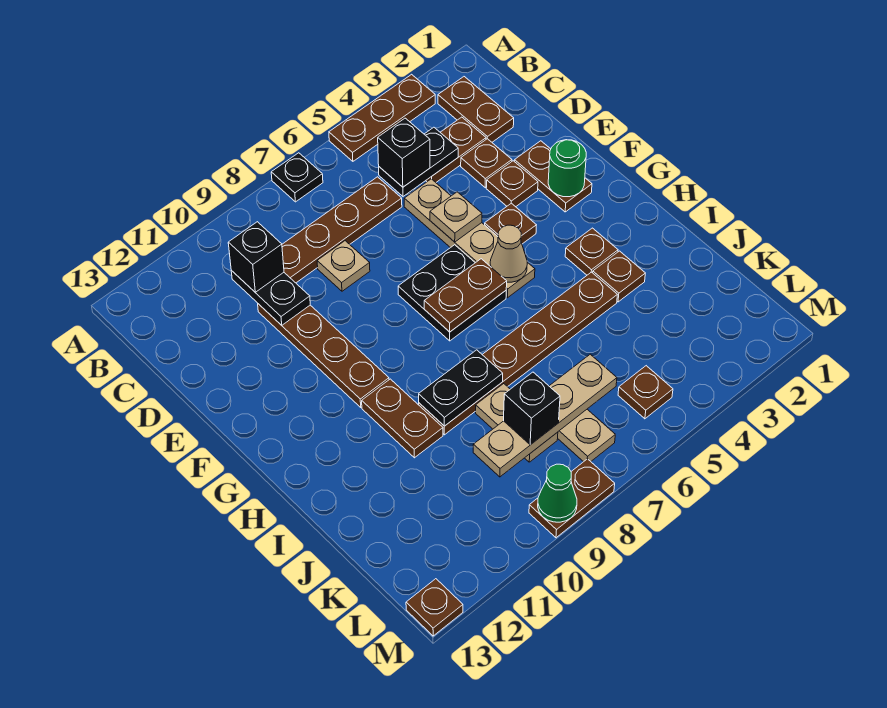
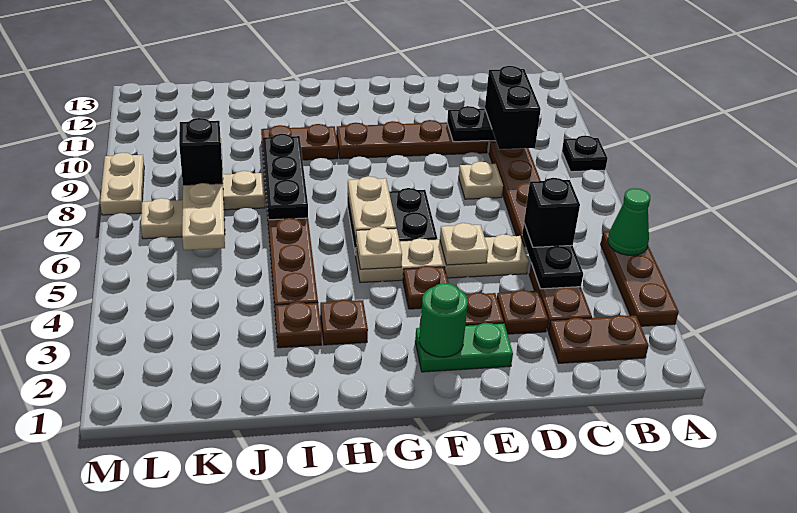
black plate A7 level 1 -> black plate A9 level 1
black brick C10 level 3 -> black brick C9:C10 level 3
brown plate E2:F2 level 1 -> green plate E2:F2 level 1
tan cone G5 level 2 -> tan plate G5 level 2
brown plate G6:G7 level 2 -> tan plate G6:G7 level 2
black plate I8:I9 level 2 -> black plate I7:I9 level 2
brown plate L5 level 1 -> none
brown plate M8:M9 level 1 -> tan plate M8:M9 level 1
green cone M9 level 2 -> green cone A5 level 2
brown plate M13 level 1 -> none

